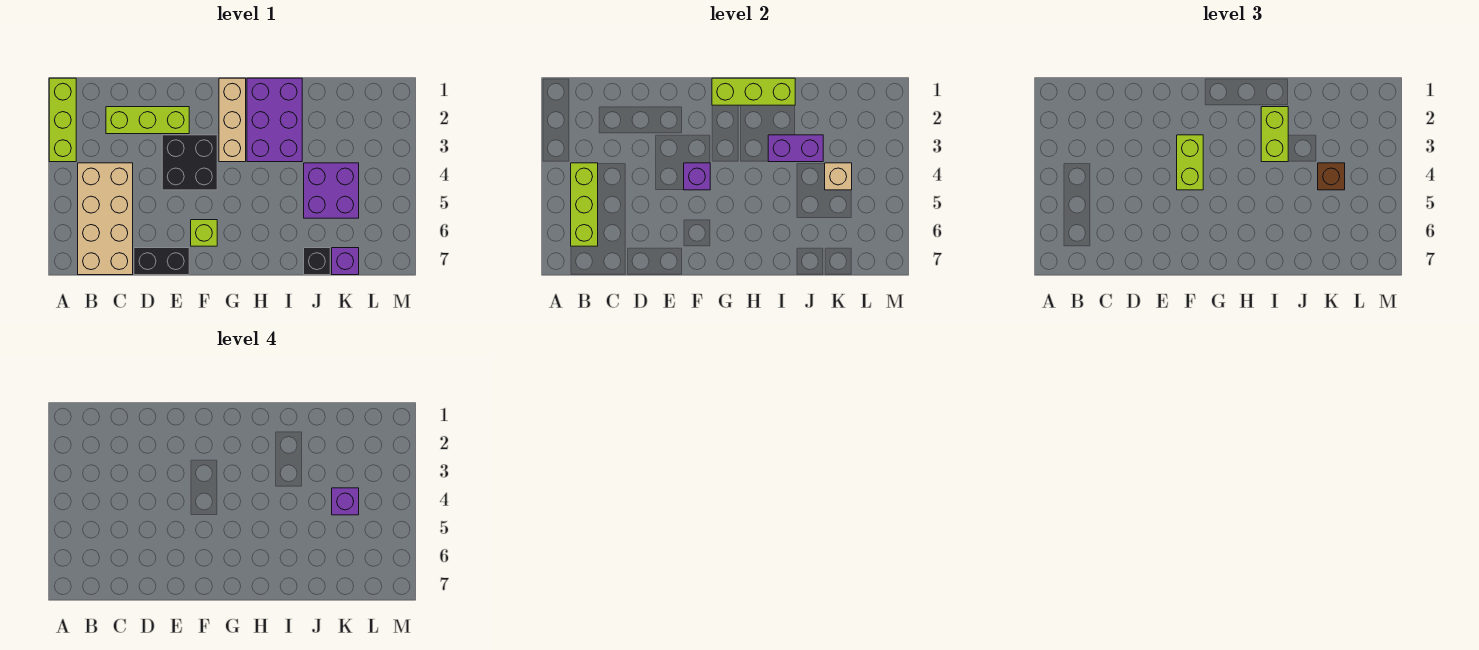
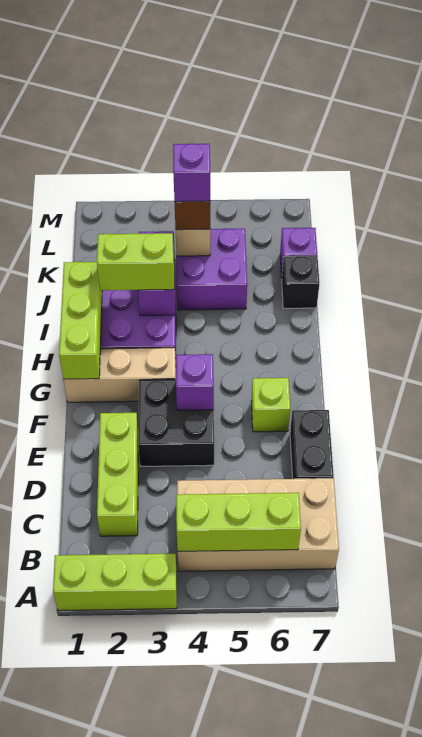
lime brick F3:F4 level 3 -> none

